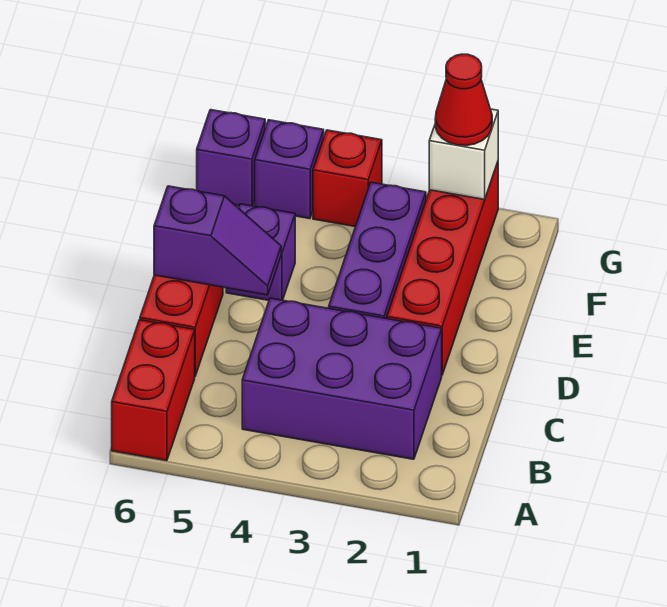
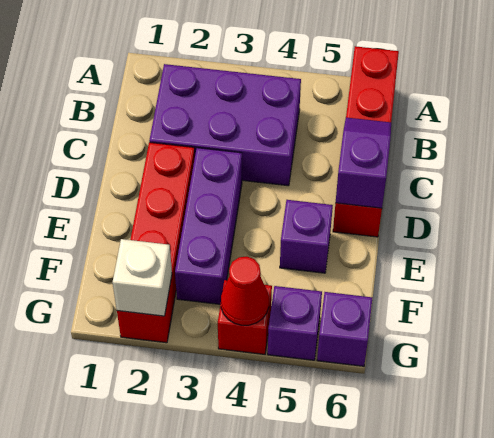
purple slope D5:D6 level 2 top 6 -> purple slope C6:D6 level 2 top D
red cone G2 level 3 -> red cone G4 level 2

